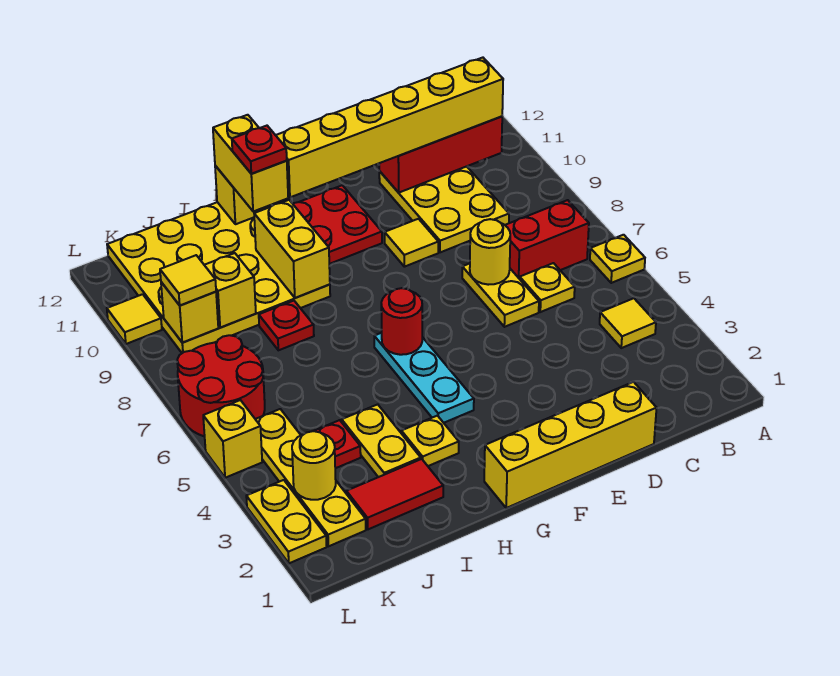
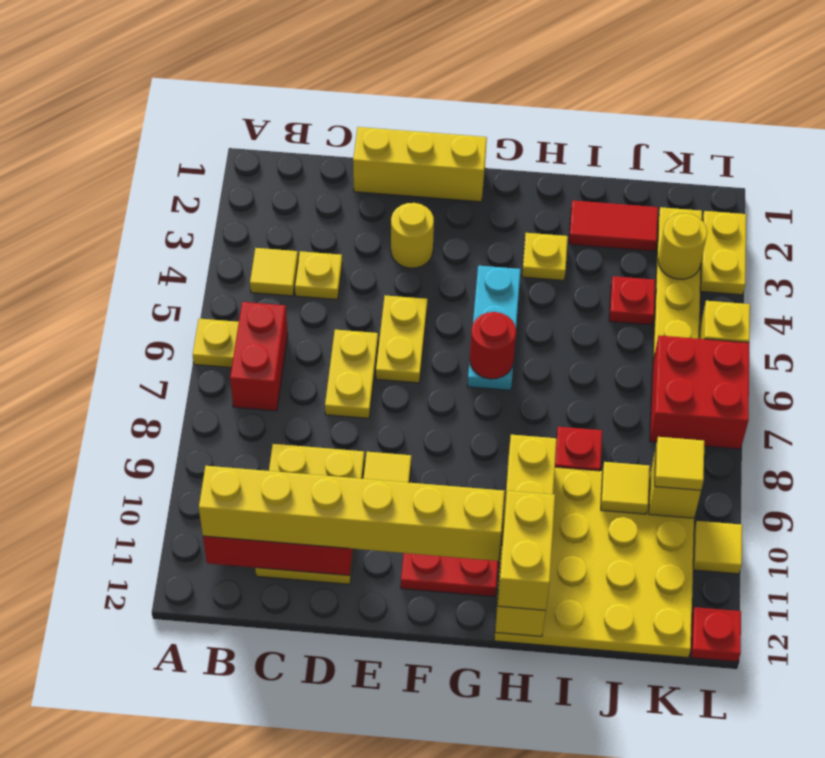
red brick B7:C7 level 1 -> red brick B6:B7 level 1
yellow plate C6 level 1 -> yellow plate C4 level 1
yellow brick D1:G1 level 1 -> yellow brick D1:F1 level 1
yellow round brick D7 level 2 -> yellow round brick E3 level 1
red plate H11 level 4 -> red plate L12 level 1
yellow plate I3:I4 level 1 -> yellow plate E5:E6 level 1
yellow brick J9 level 2 -> yellow tile J9 level 2
red round brick K6:L7 level 1 -> red brick K6:L7 level 1

